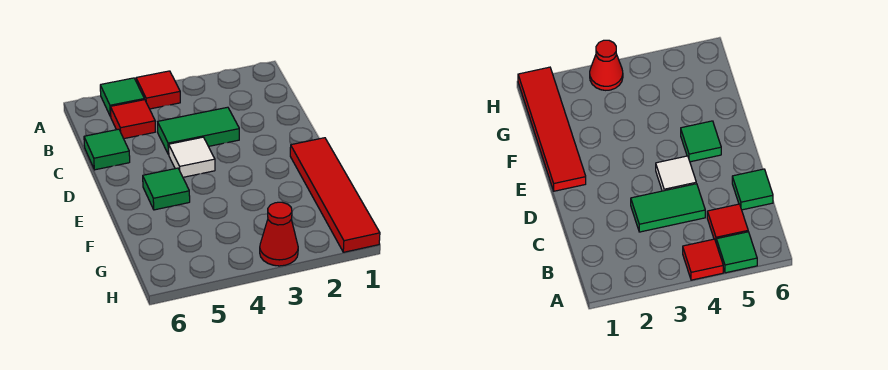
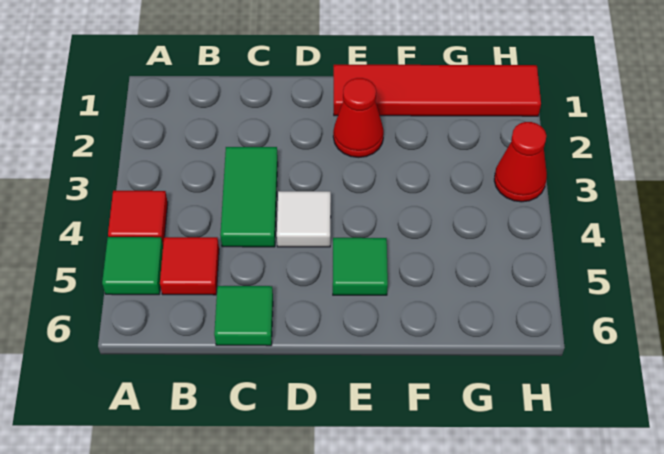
none -> red cone E2 level 1

